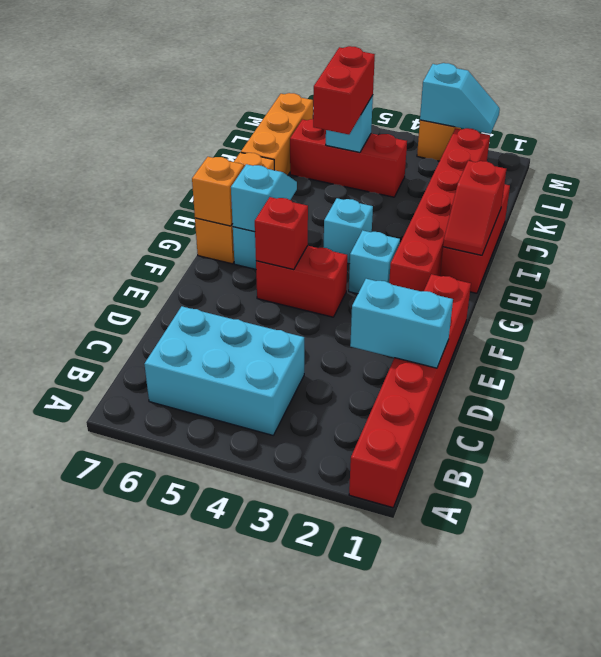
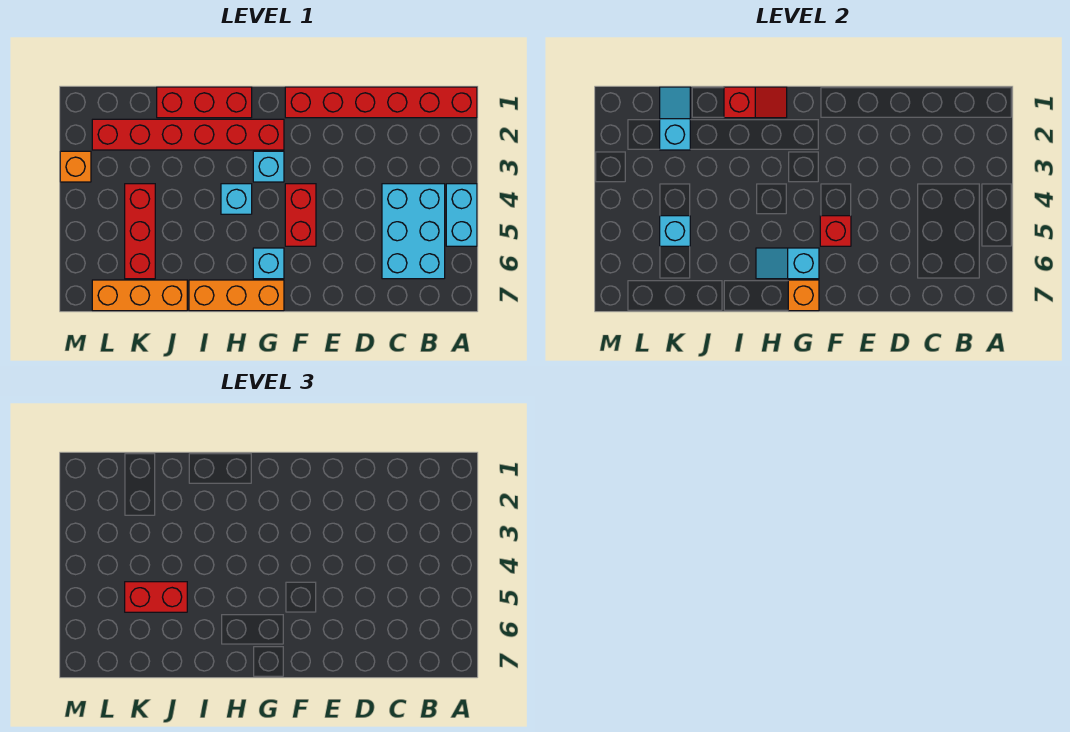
cyan brick D1:D2 level 2 -> cyan brick A4:A5 level 1
cyan slope M2:M3 level 2 top 3 -> cyan slope K1:K2 level 2 top 2

